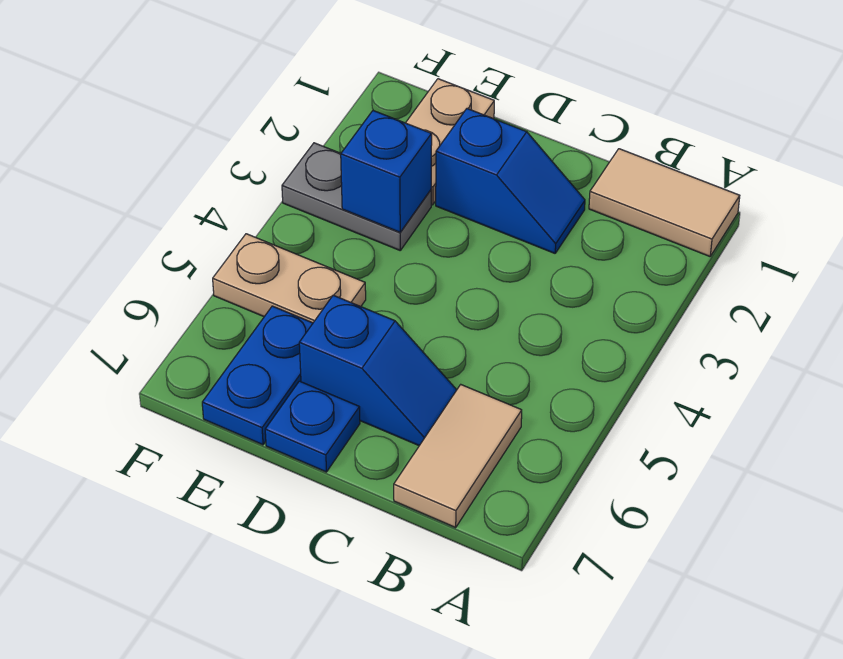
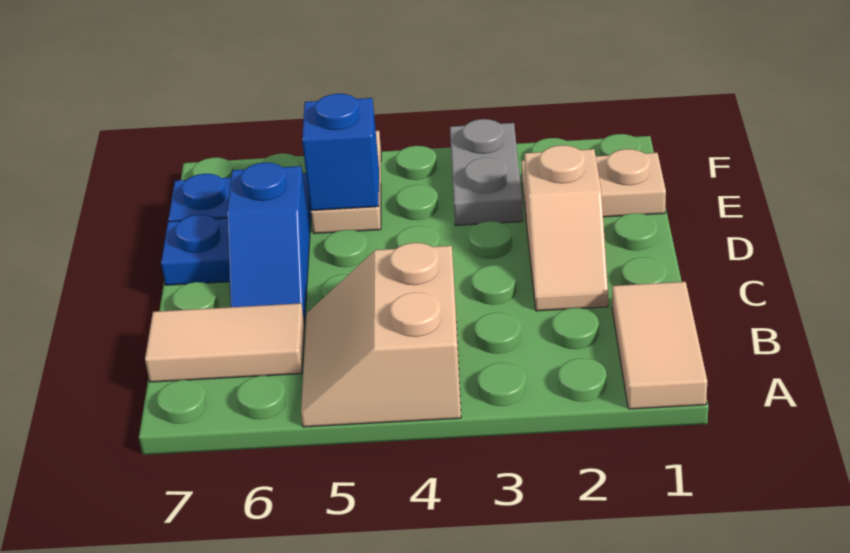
none -> tan slope A4:B5 level 1 top 4
blue slope C2:D2 level 1 top D -> tan slope C2:D2 level 1 top D
blue brick E3 level 2 -> blue brick E5 level 2

